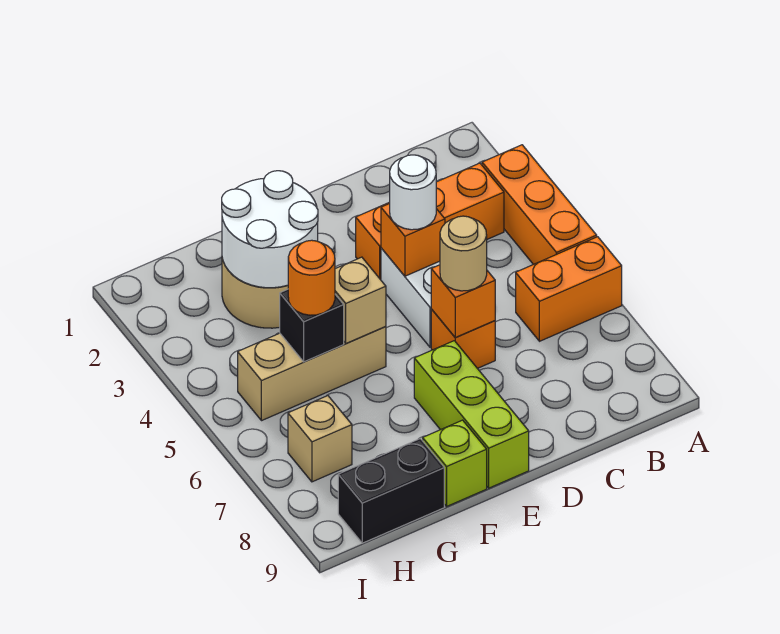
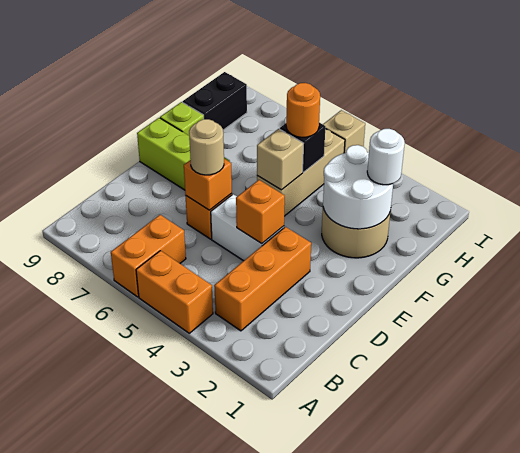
orange brick A3:A5 level 1 -> orange brick A4:A5 level 1
white round brick D4 level 3 -> white round brick G2 level 3
tan brick H7 level 1 -> tan brick I5 level 1

